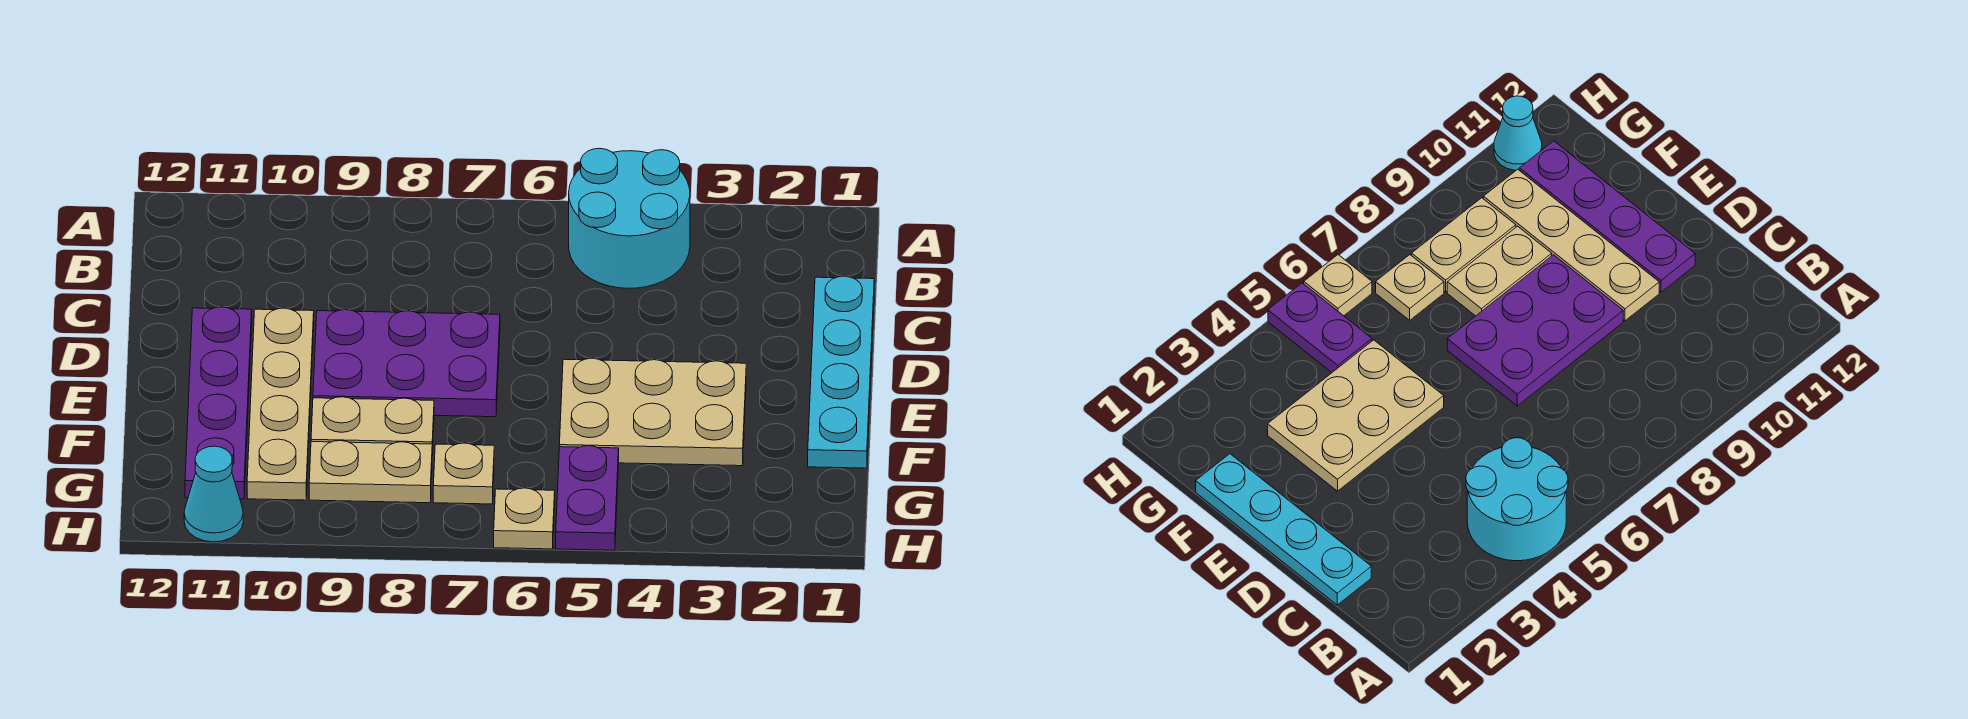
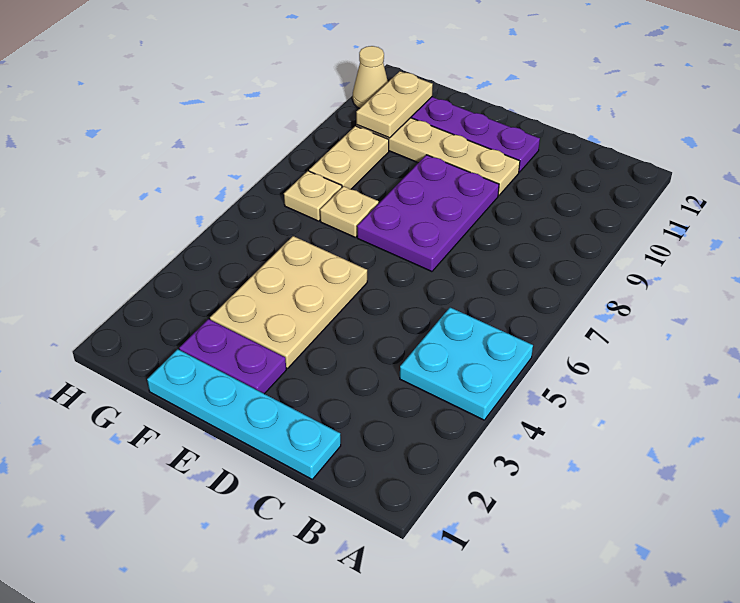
cyan round brick A4:B5 level 1 -> cyan plate A4:B5 level 1
tan plate F8:F9 level 1 -> tan plate G10:G11 level 2
purple plate G5:H5 level 1 -> purple plate E2:F2 level 1
tan plate H6 level 1 -> tan plate F7 level 1
cyan cone H11 level 1 -> tan cone H11 level 1

